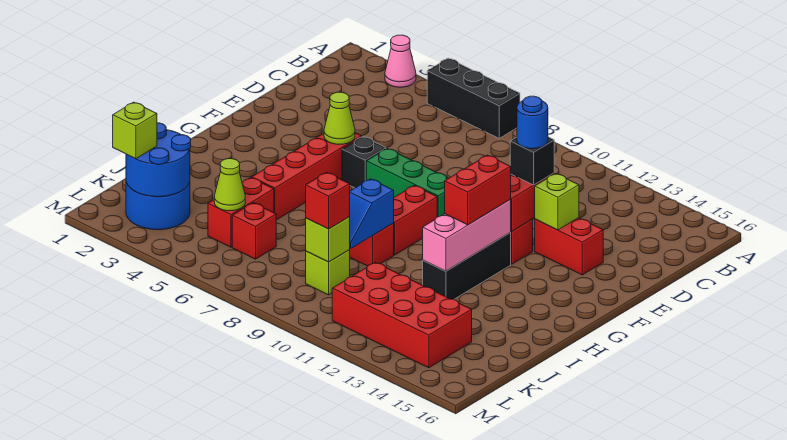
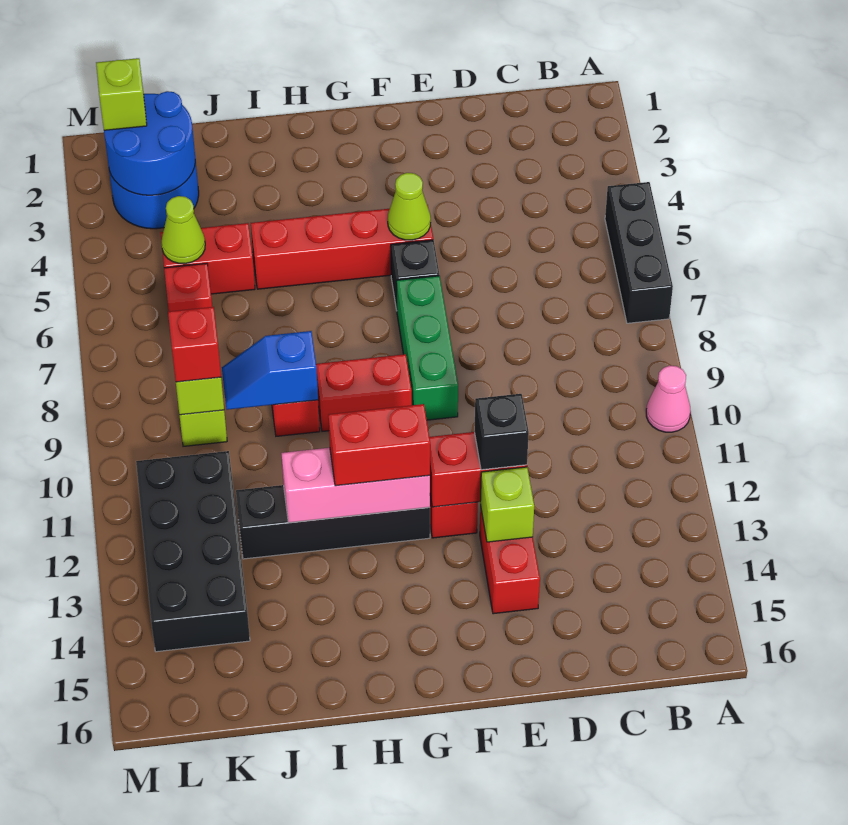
pink cone A3 level 1 -> pink cone A10 level 1
blue round brick E12 level 4 -> none
black brick G12:I12 level 1 -> black brick G12:J12 level 1
red brick K11:L14 level 1 -> black brick K11:L14 level 1

